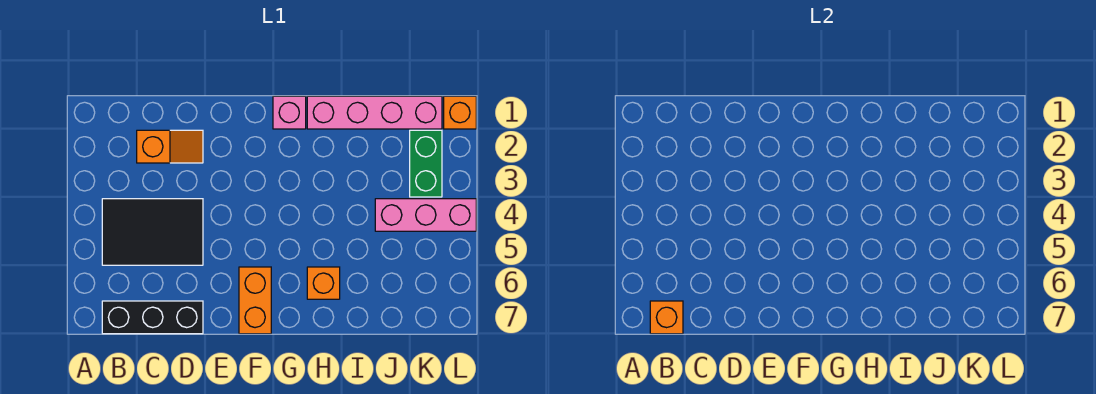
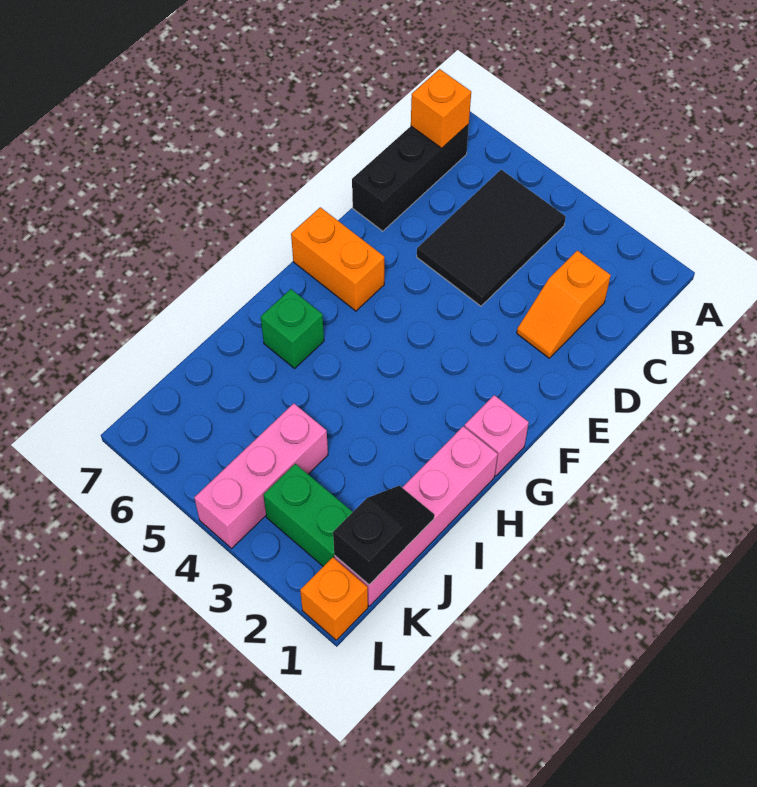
orange brick H6 level 1 -> green brick H6 level 1
none -> black slope J1:K1 level 2 top K

